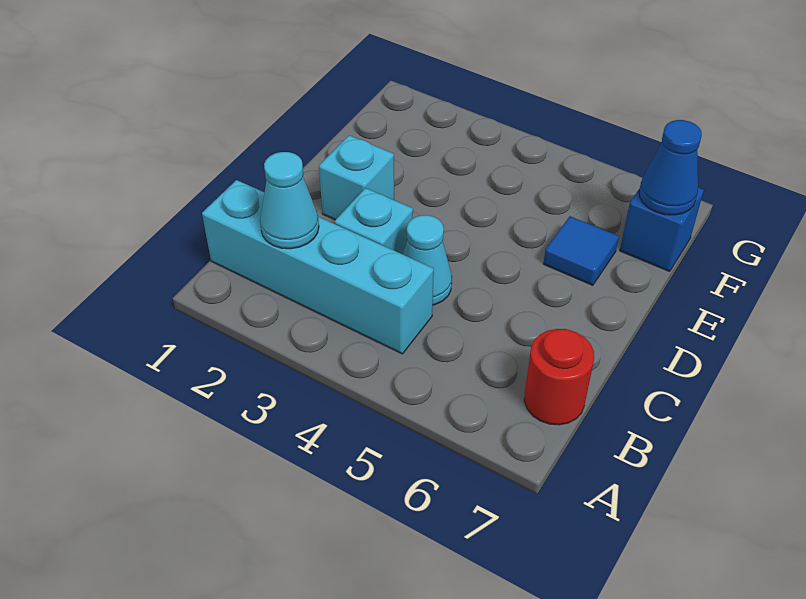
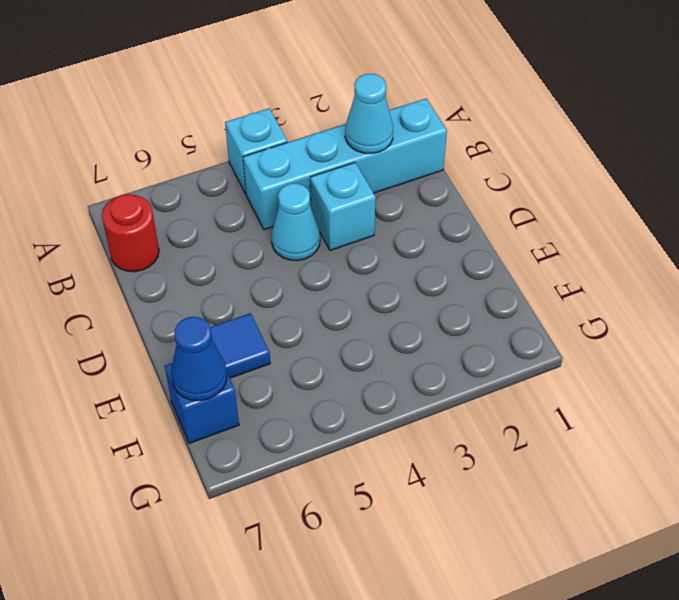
cyan brick D2 level 1 -> cyan brick A4 level 1

